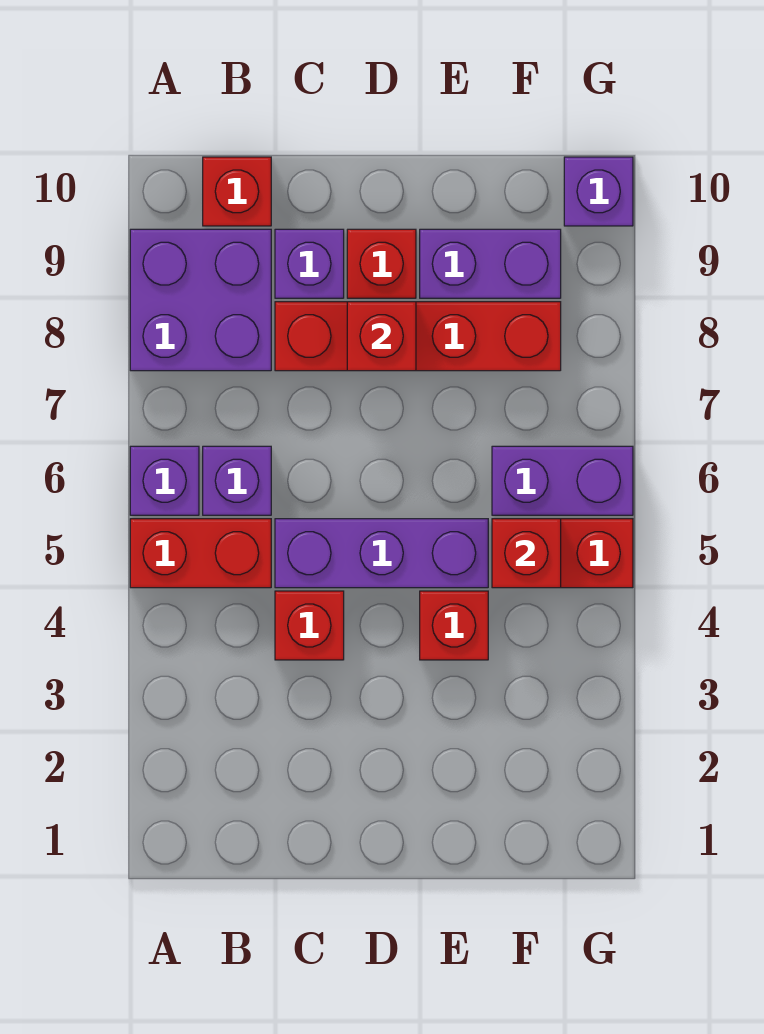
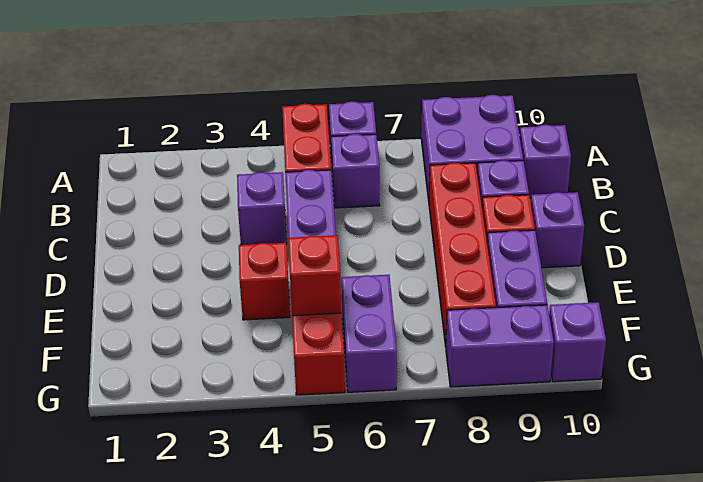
red brick B10 level 1 -> purple brick B10 level 1
red brick C4 level 1 -> purple brick C4 level 1
red brick D8 level 2 -> none
none -> purple brick D10 level 1
none -> purple brick G8:G9 level 1

